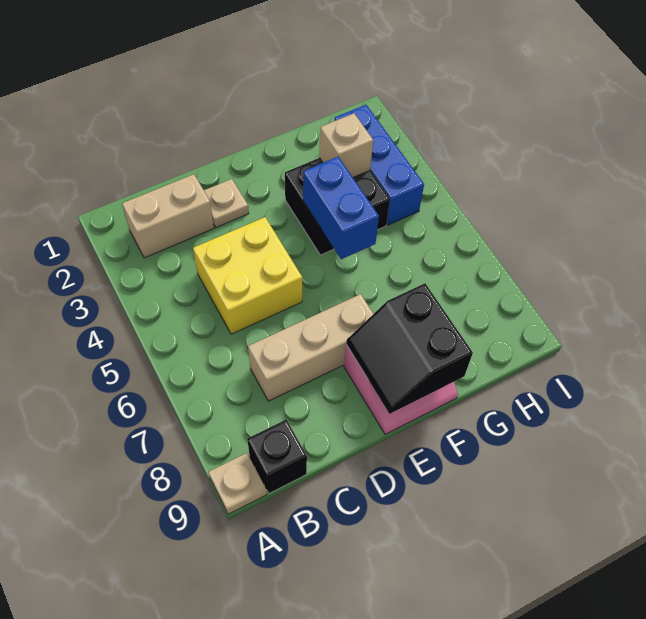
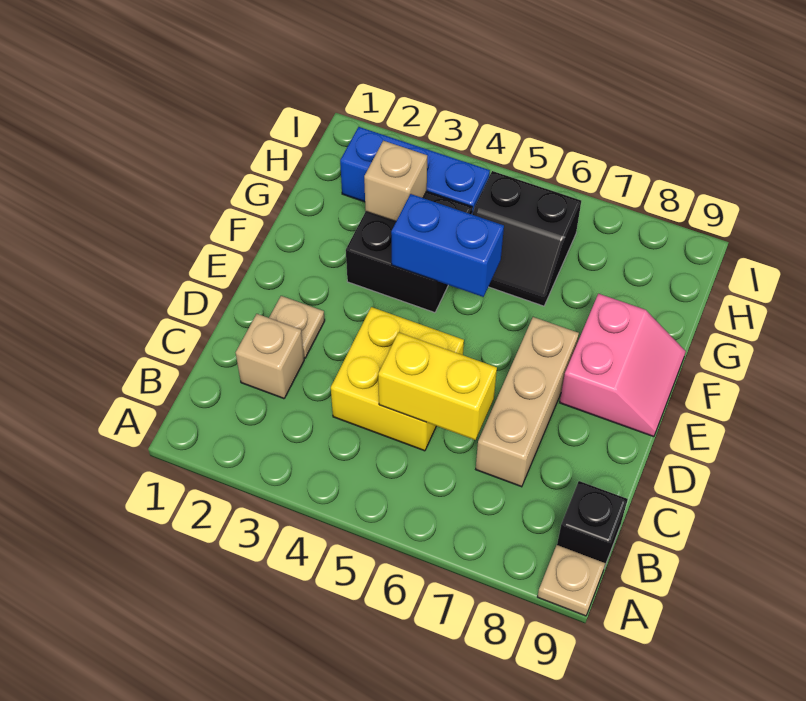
tan brick B2:C2 level 1 -> tan brick C2 level 1
none -> yellow brick C5:C6 level 2
black slope E8:F9 level 2 top F -> black slope G5:H6 level 1 top H

